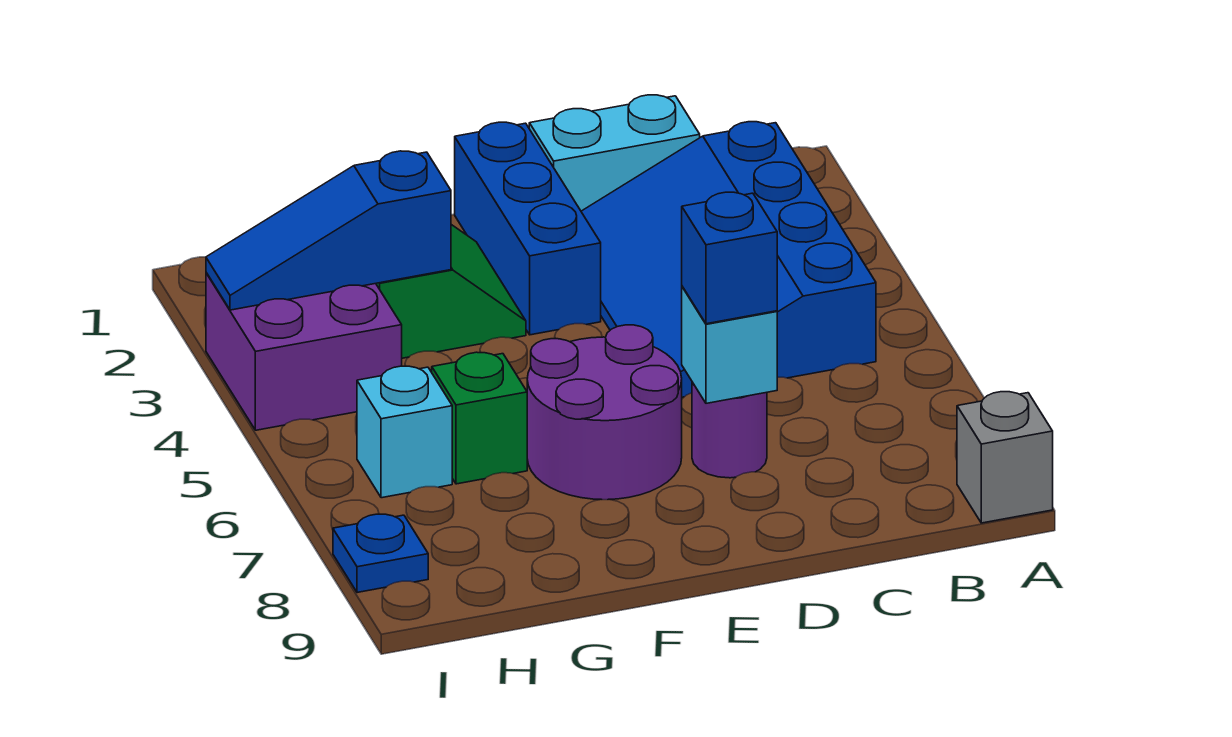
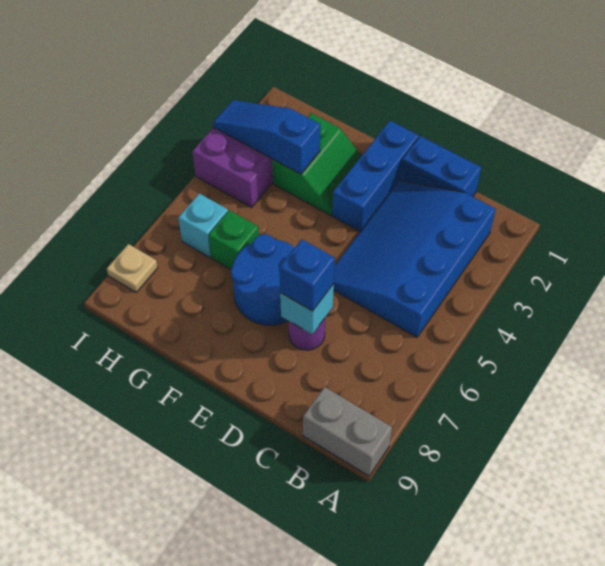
grey brick A9 level 1 -> grey brick A9:B9 level 1
cyan brick C1:D1 level 1 -> blue brick C1:D1 level 1
purple round brick E6:F7 level 1 -> blue round brick E6:F7 level 1
blue plate I8 level 1 -> tan plate I8 level 1

